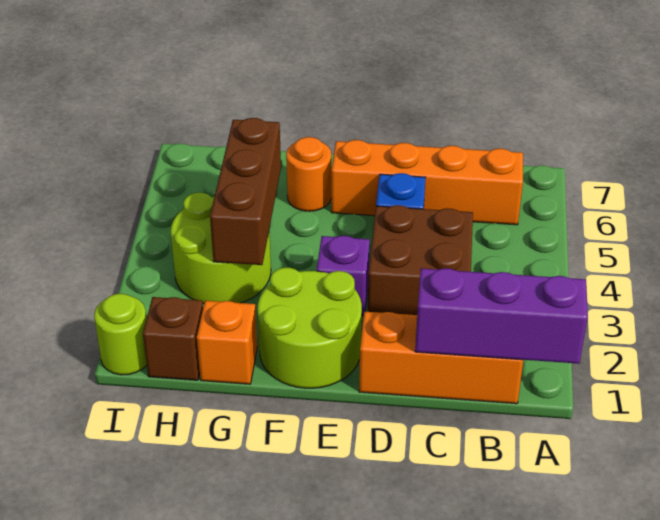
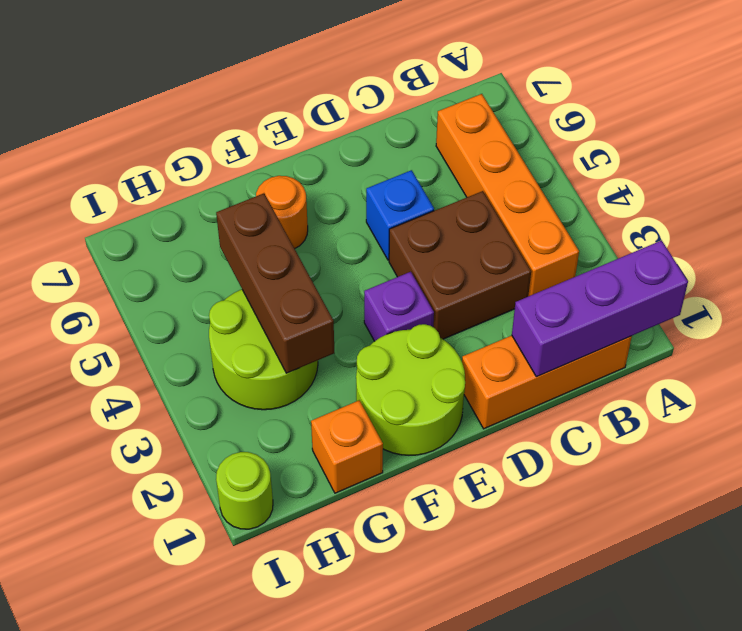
orange brick B6:E6 level 1 -> orange brick B3:B6 level 1
brown brick H1 level 1 -> none

